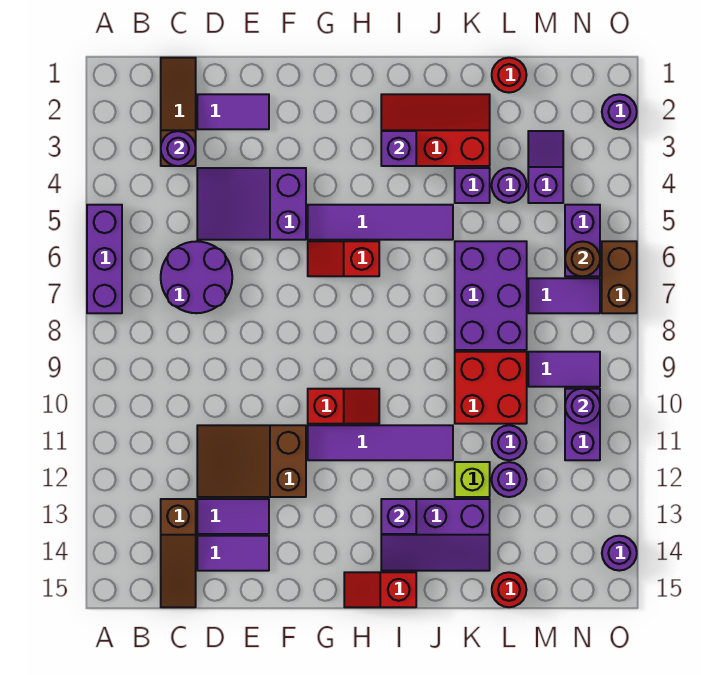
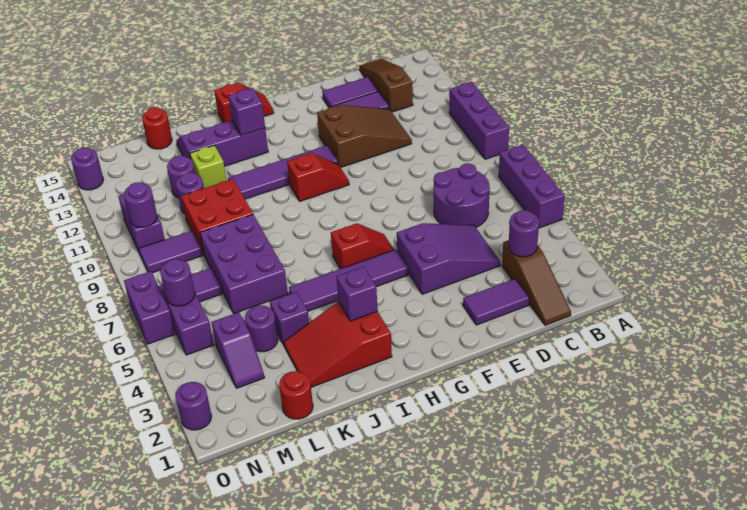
none -> purple brick A9:A11 level 1
red slope G10:H10 level 1 top G -> red slope G10:H10 level 1 top H
red slope I2:K3 level 1 top 3 -> red slope I2:K3 level 1 top I
brown round brick N6 level 2 -> purple round brick N6 level 2
brown brick O6:O7 level 1 -> purple brick O6:O7 level 1

